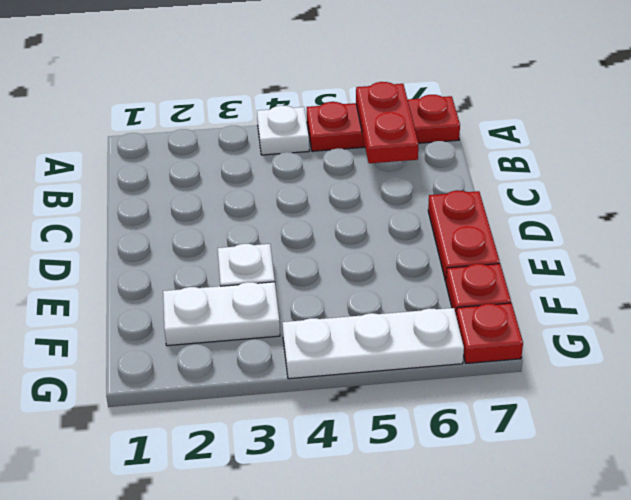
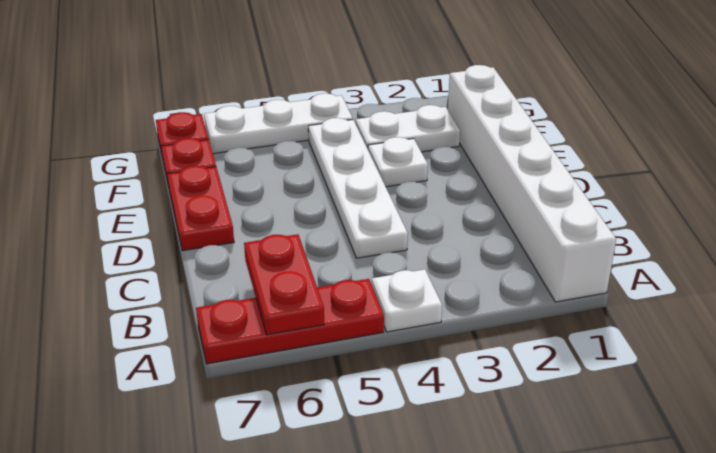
none -> white brick A1:F1 level 1
none -> white plate C4:F4 level 1

